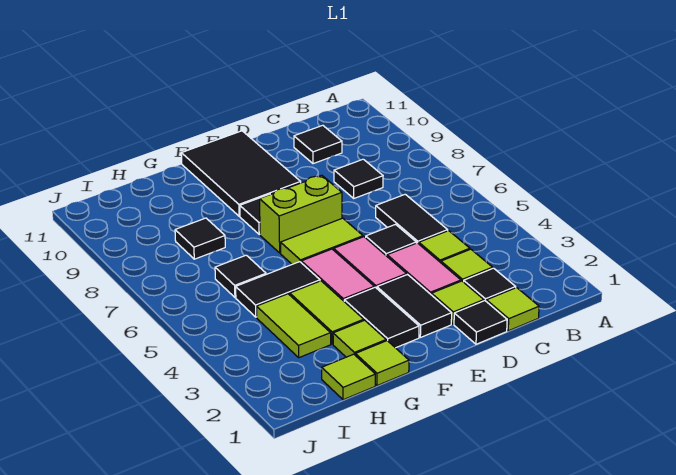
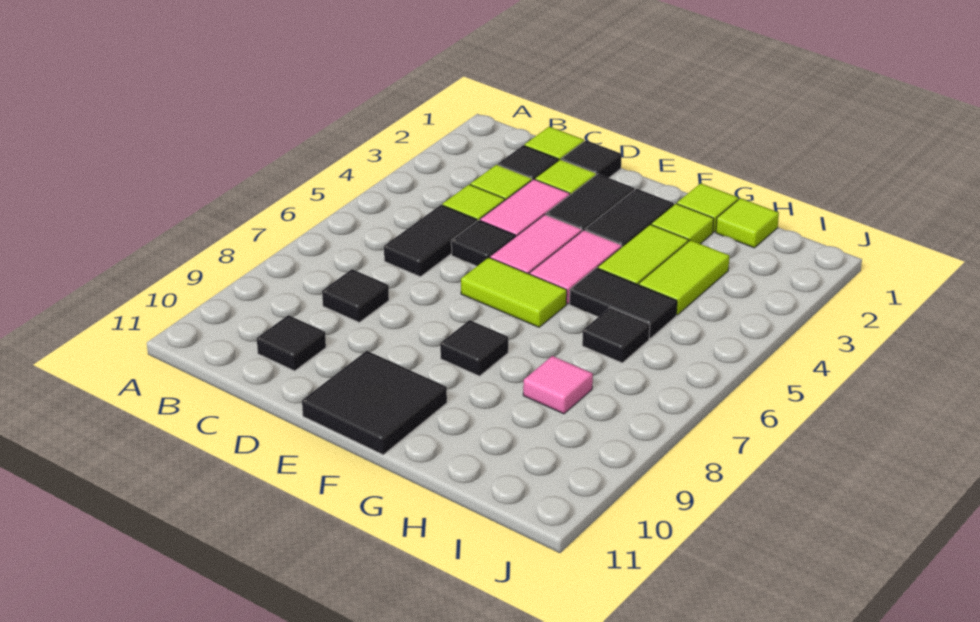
lime brick E7:F7 level 1 -> none
black tile E9:F11 level 1 -> black tile E10:F11 level 1
black tile H8 level 1 -> pink tile H8 level 1

